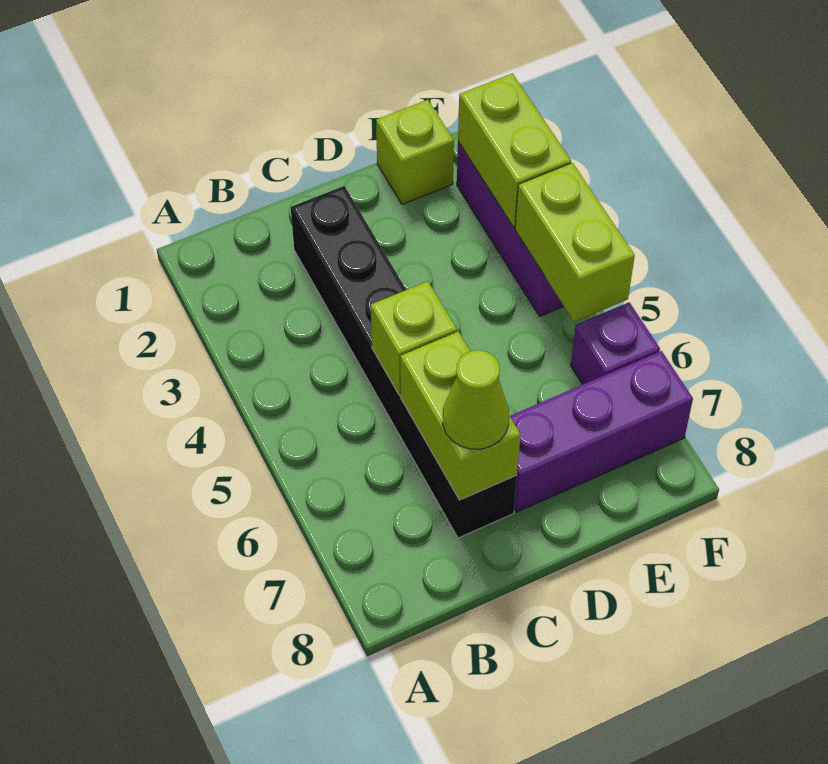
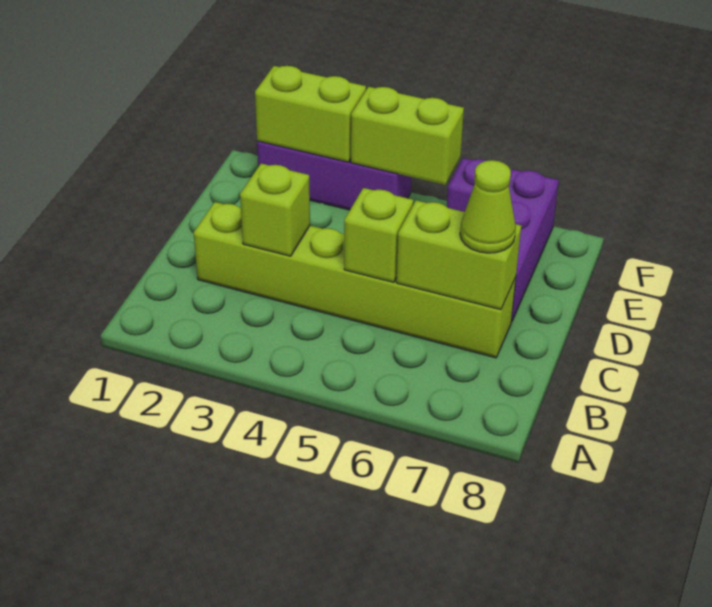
black brick C2:C7 level 1 -> lime brick C2:C7 level 1
lime brick E1 level 1 -> lime brick C3 level 2

